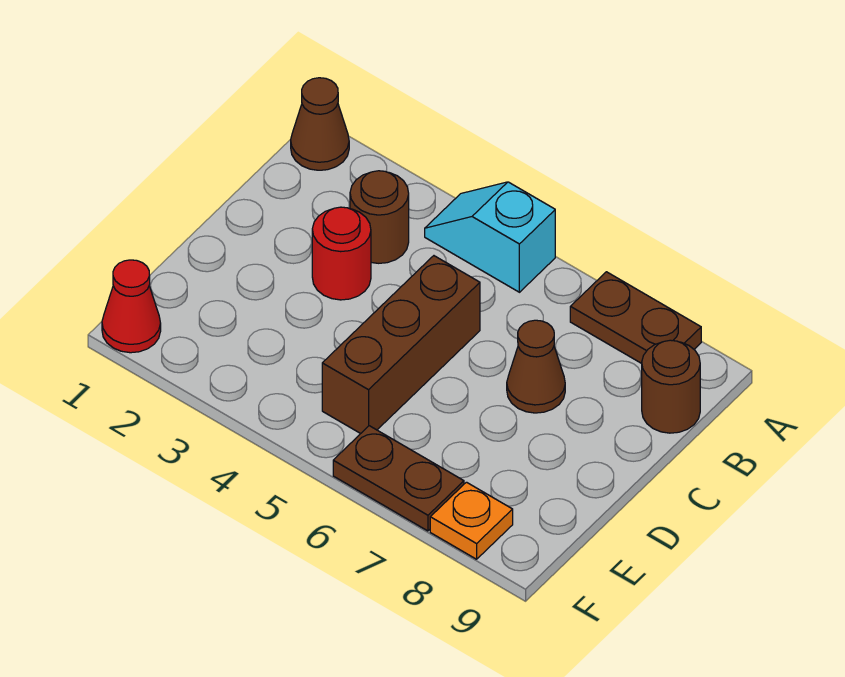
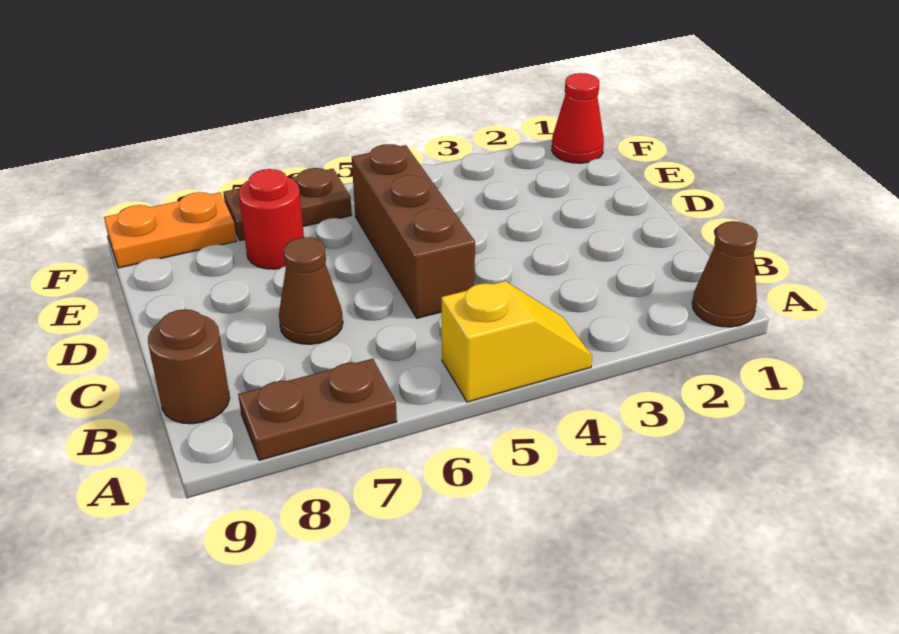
cyan slope A4:A5 level 1 top 5 -> yellow slope A4:A5 level 1 top 5
brown round brick B3 level 1 -> none
red round brick C3 level 1 -> red round brick E7 level 1
orange plate F8 level 1 -> orange plate F8:F9 level 1

